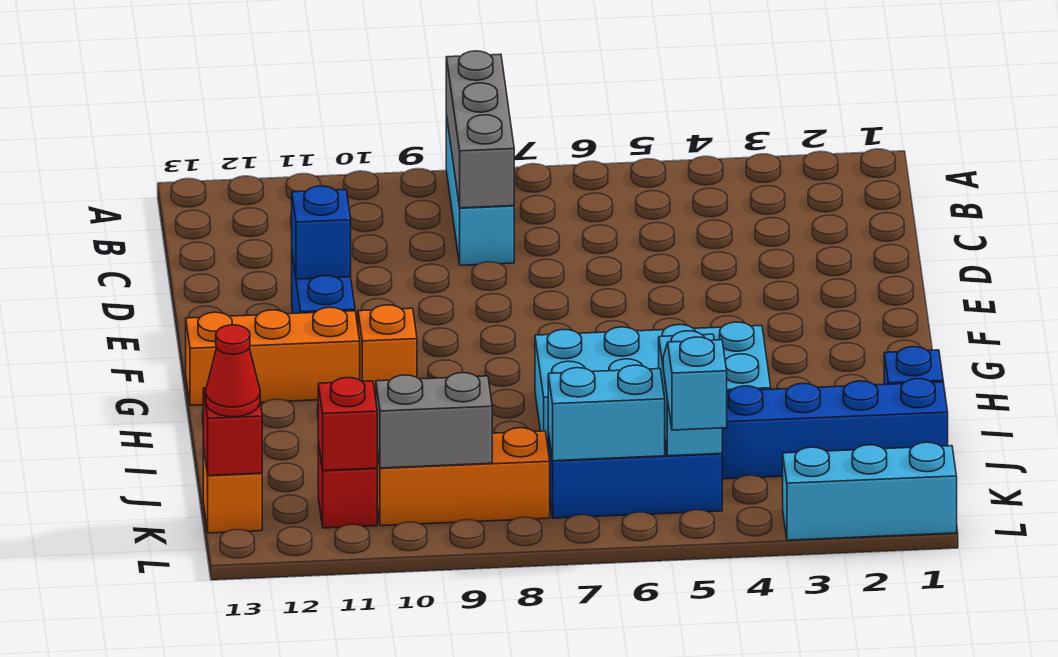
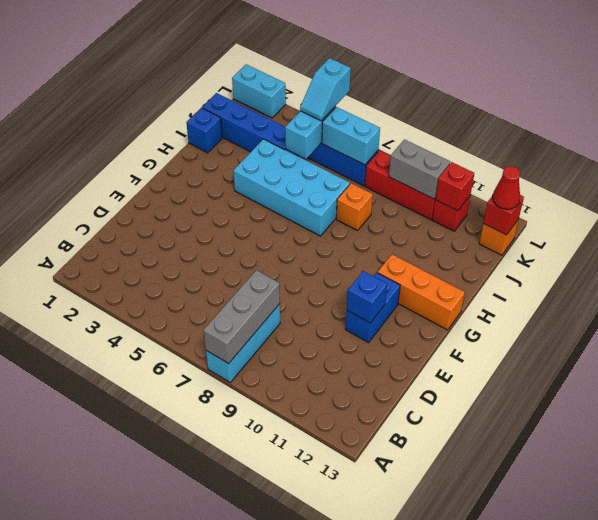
orange brick G10 level 1 -> orange brick I8 level 1
orange brick K8:K10 level 1 -> red brick K8:K10 level 1
cyan brick L1:L3 level 1 -> cyan brick L1:L2 level 1

